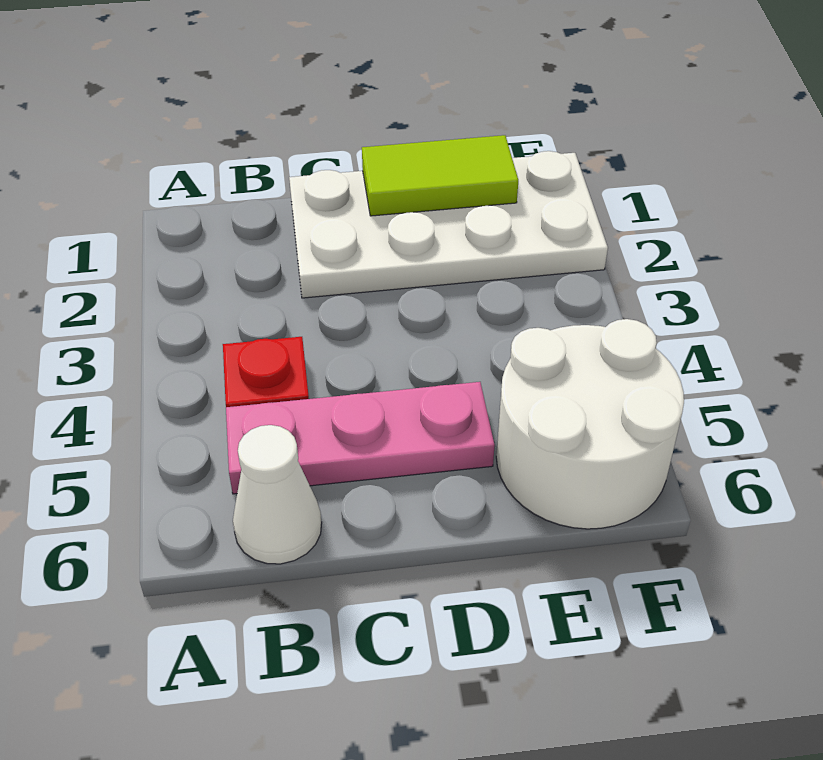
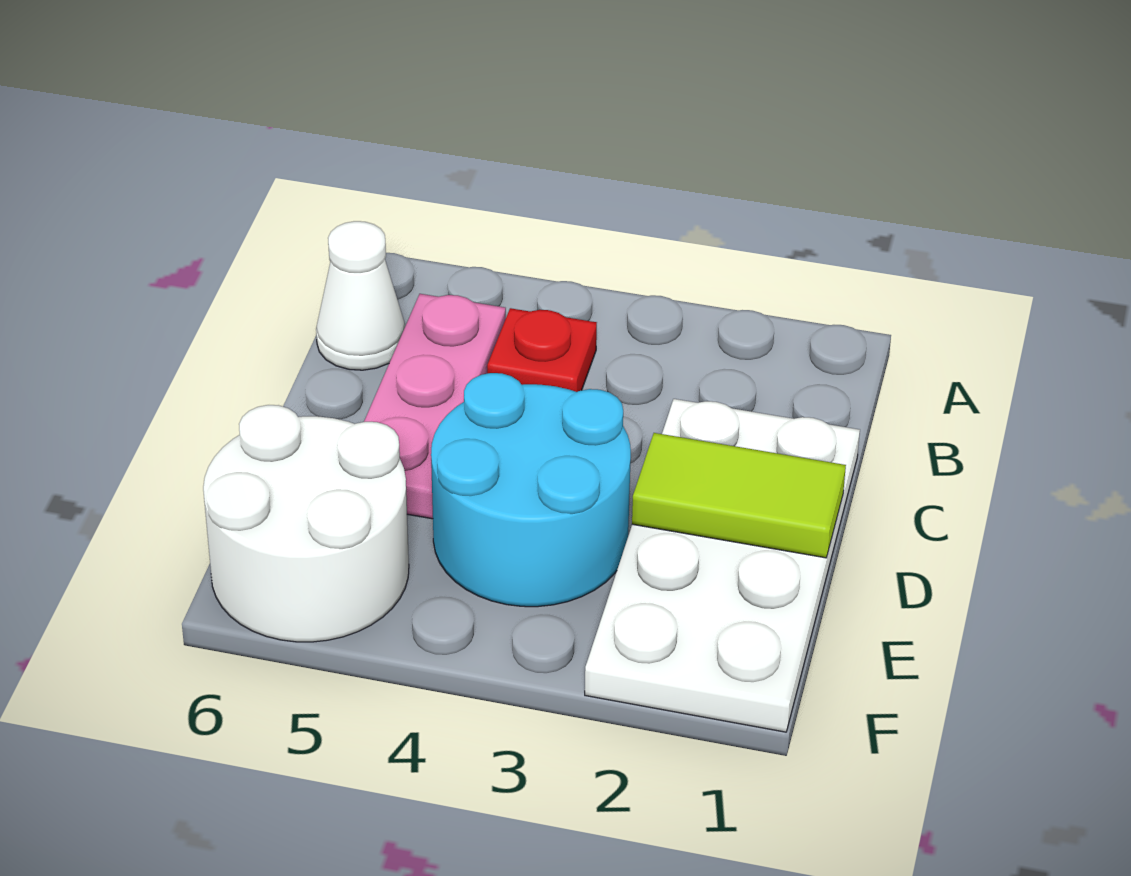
lime tile D1:E1 level 2 -> lime tile D1:D2 level 2
none -> cyan round brick D3:E4 level 1

